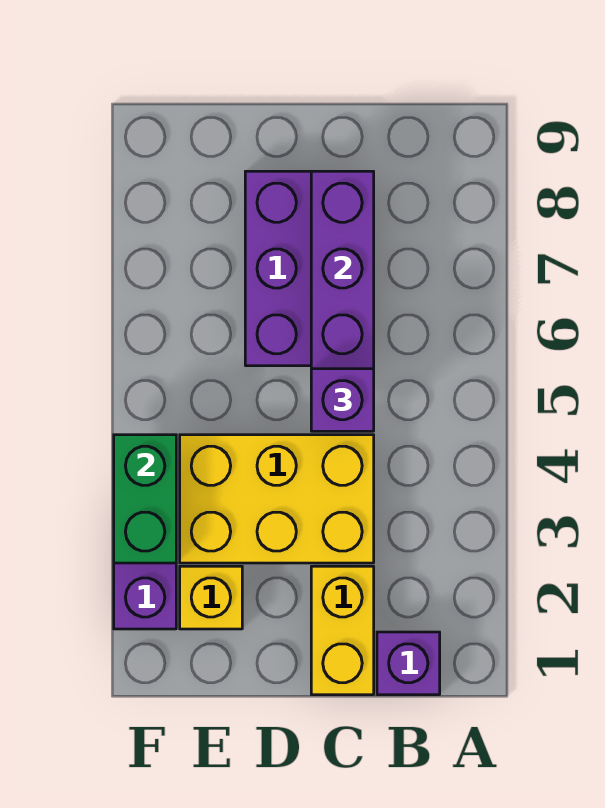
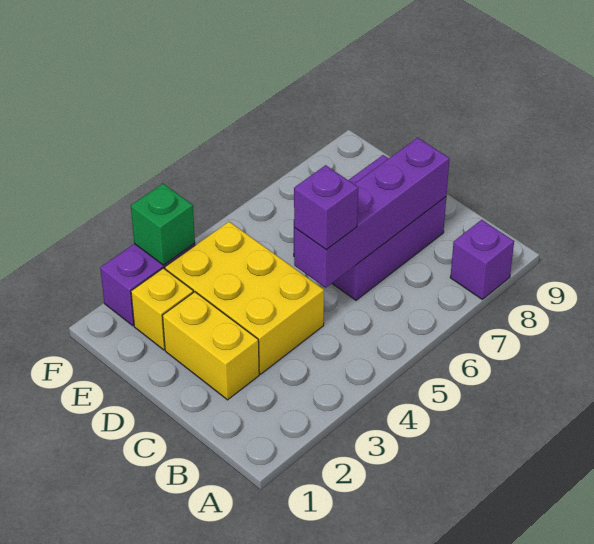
purple brick B1 level 1 -> purple brick A8 level 1
yellow brick C1:C2 level 1 -> yellow brick C2:D2 level 1
green brick F3:F4 level 2 -> green brick F3 level 2

